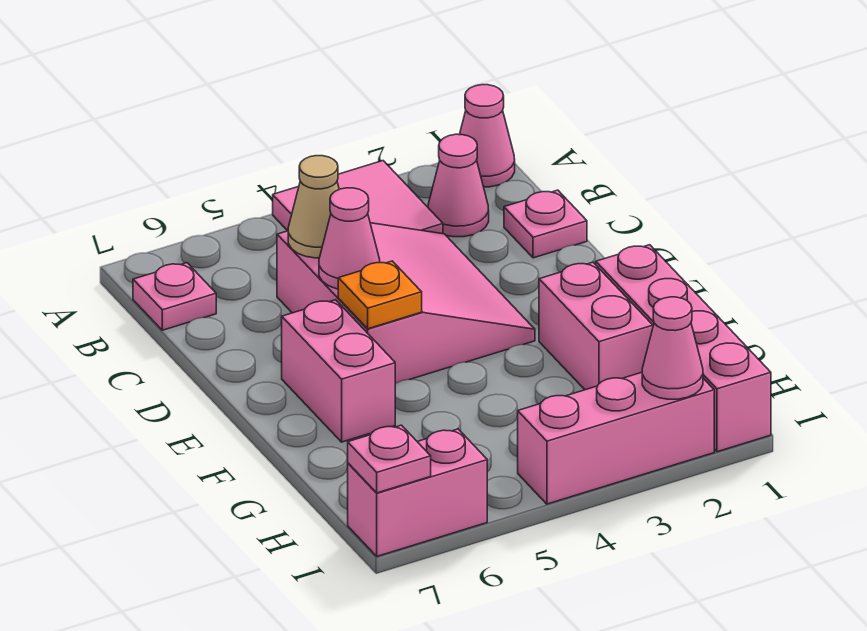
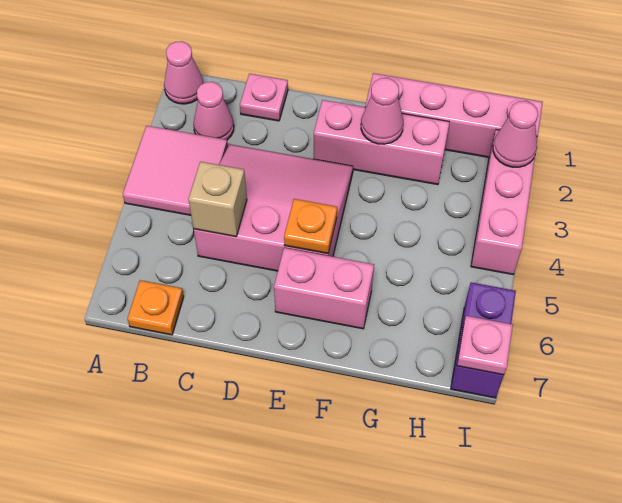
pink plate B7 level 1 -> orange plate B7 level 1
tan cone C5 level 2 -> tan brick C5 level 2
pink cone D5 level 2 -> pink cone F2 level 2
pink brick F2:G2 level 1 -> pink brick E2:G2 level 1
pink brick I6:I7 level 1 -> purple brick I6:I7 level 1

